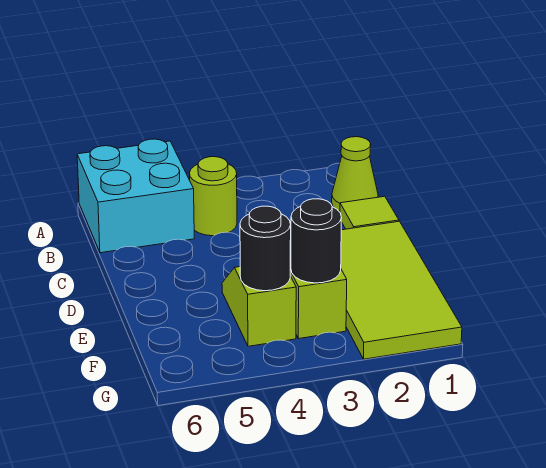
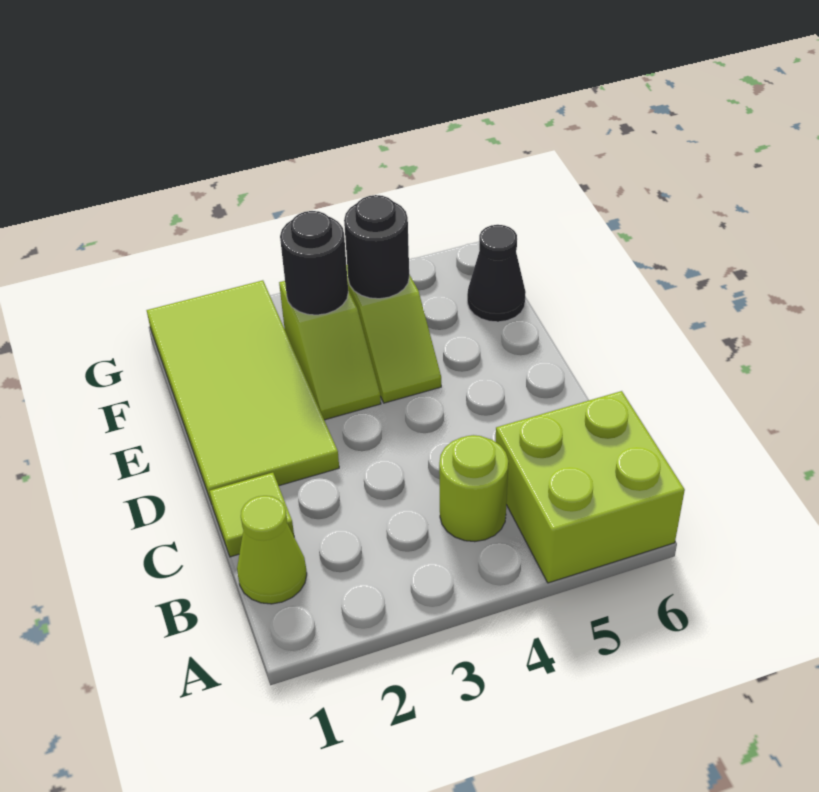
cyan brick A5:B6 level 1 -> lime brick A5:B6 level 1
none -> black cone F6 level 1

